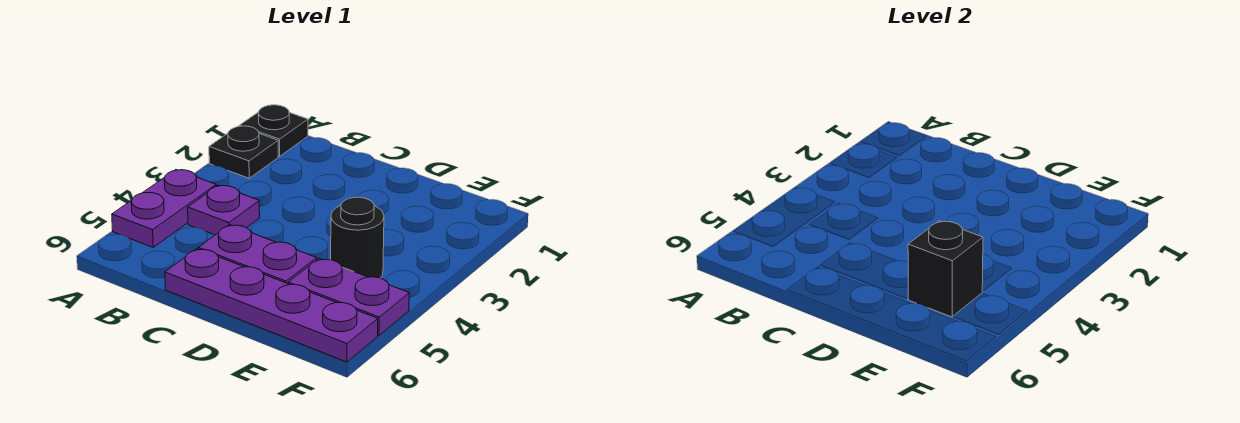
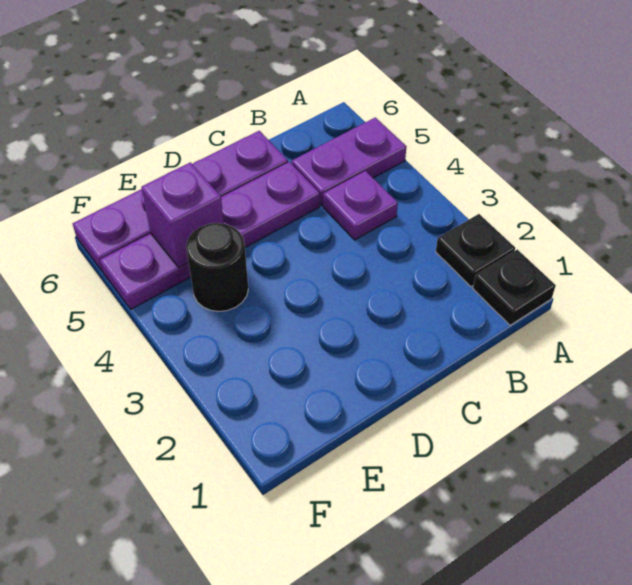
purple plate A4:A5 level 1 -> purple plate A5:B5 level 1
black brick E5 level 2 -> purple brick E5 level 2

